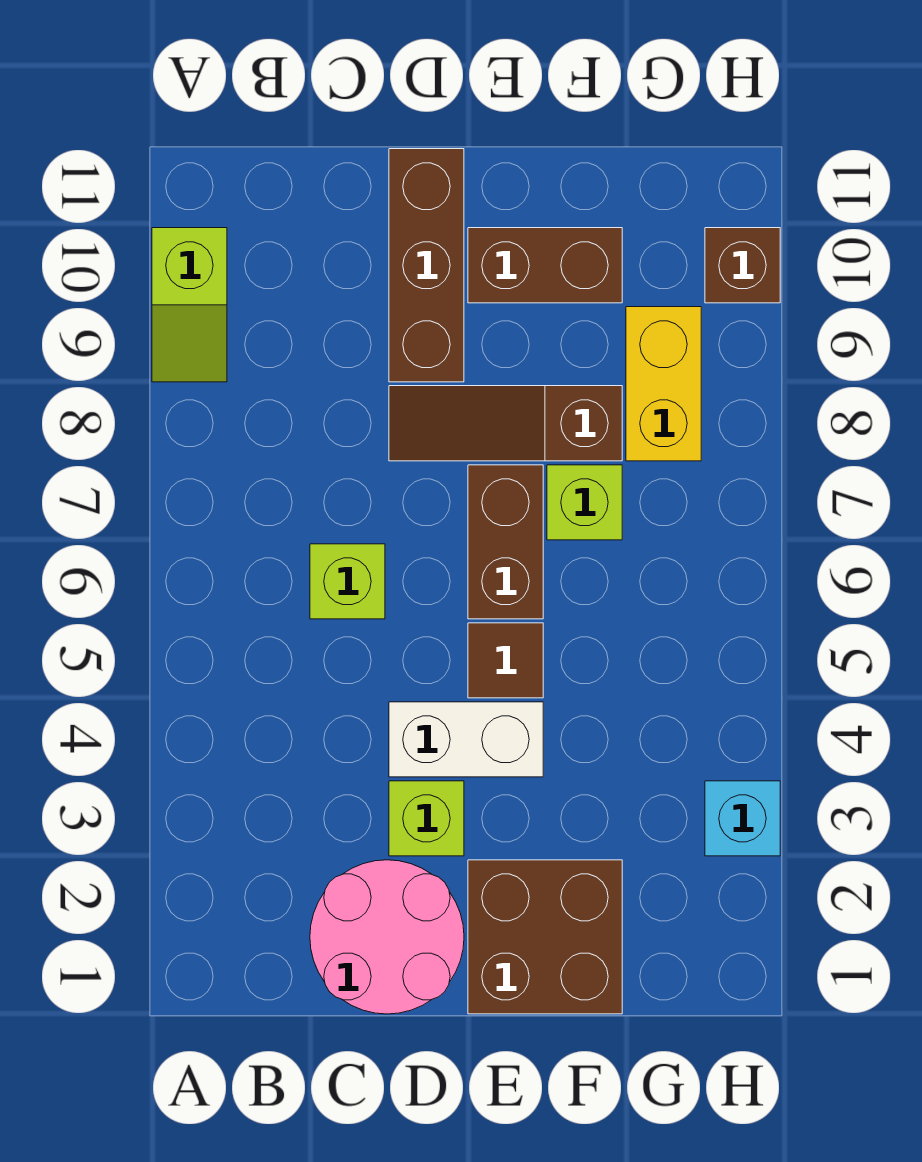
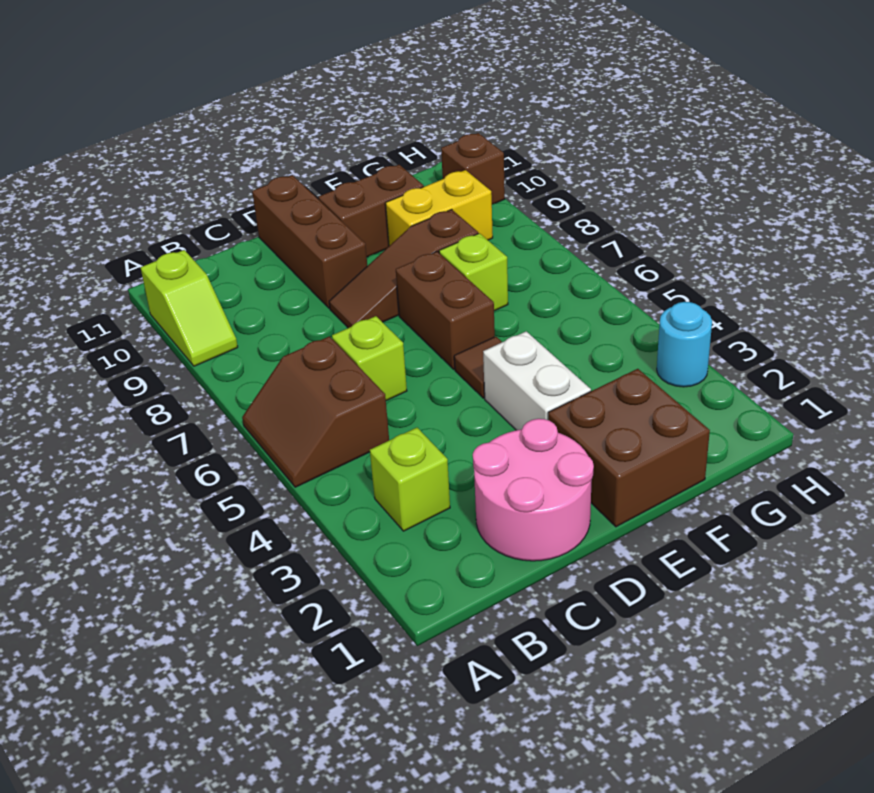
none -> brown slope A5:B6 level 1 top B
lime brick D3 level 1 -> lime brick B3 level 1
white brick D4:E4 level 1 -> white brick E3:E4 level 1
yellow brick G8:G9 level 1 -> yellow brick F9:G9 level 1
cyan brick H3 level 1 -> cyan round brick H3 level 1

